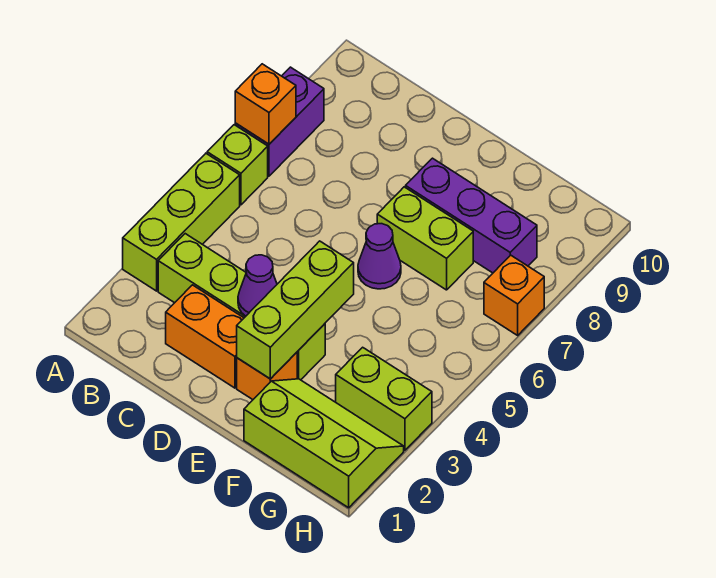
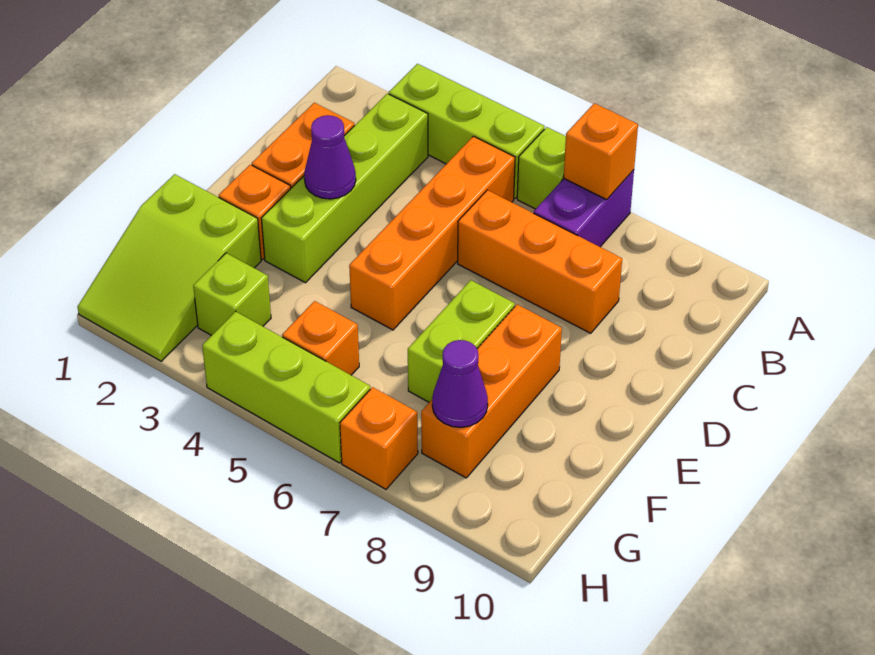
purple brick A7:A8 level 1 -> purple brick A7:B7 level 1
none -> orange brick B5:E5 level 1
none -> orange brick C6:C8 level 1
lime brick E2:E4 level 2 -> lime brick H4:H6 level 1
purple cone E6 level 1 -> purple cone G8 level 2
purple brick E8:G8 level 1 -> orange brick E8:G8 level 1
lime slope F1:H2 level 1 top 1 -> lime slope F1:H2 level 1 top F
lime brick G3:H3 level 1 -> lime brick G3 level 1
none -> orange brick G5 level 1

